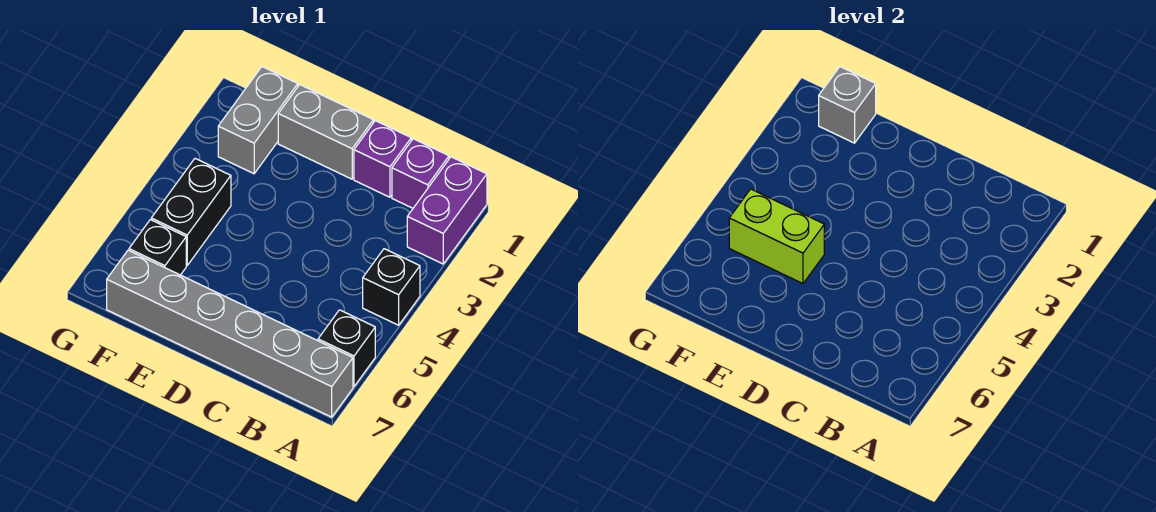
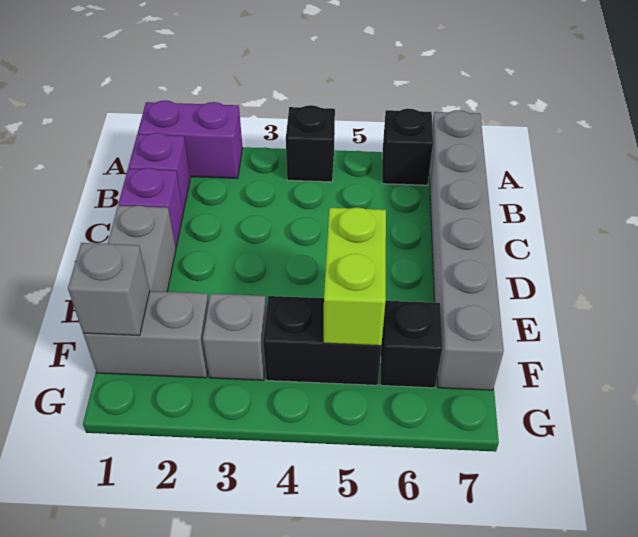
none -> grey brick F3 level 1

